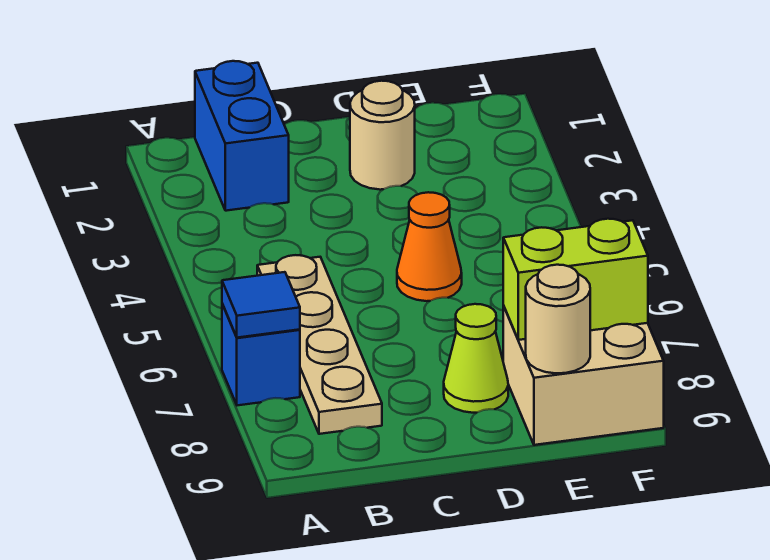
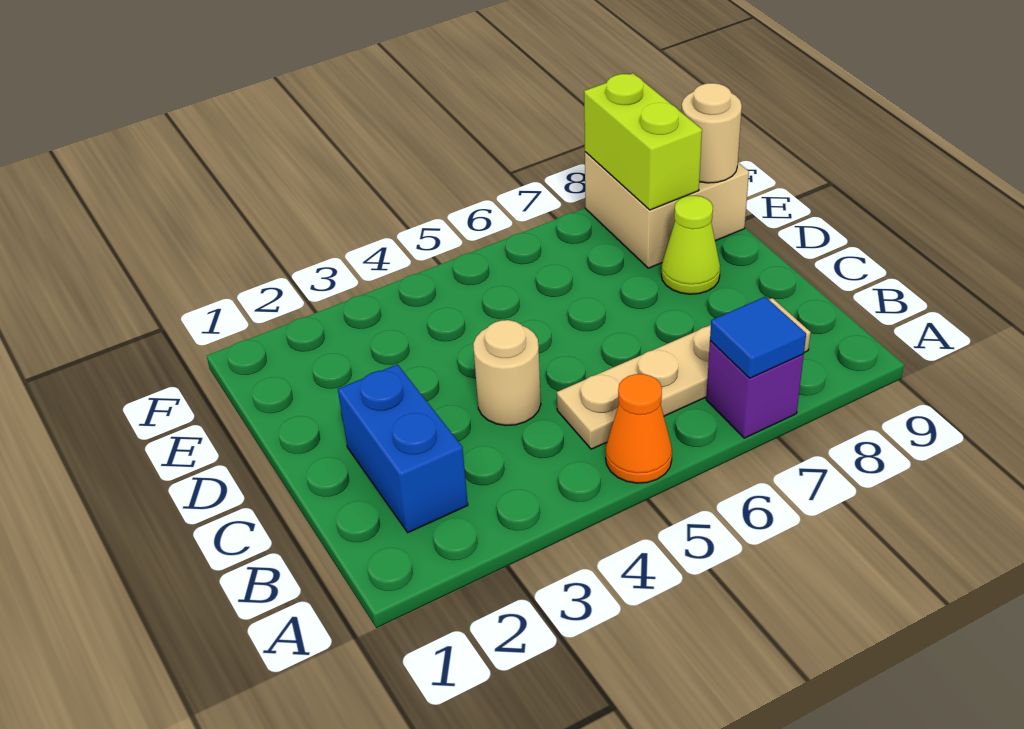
blue brick A7 level 1 -> purple brick A7 level 1
blue brick B1:B2 level 1 -> blue brick B2:C2 level 1
tan round brick D2 level 1 -> tan round brick C4 level 1
orange cone D5 level 1 -> orange cone A5 level 1

